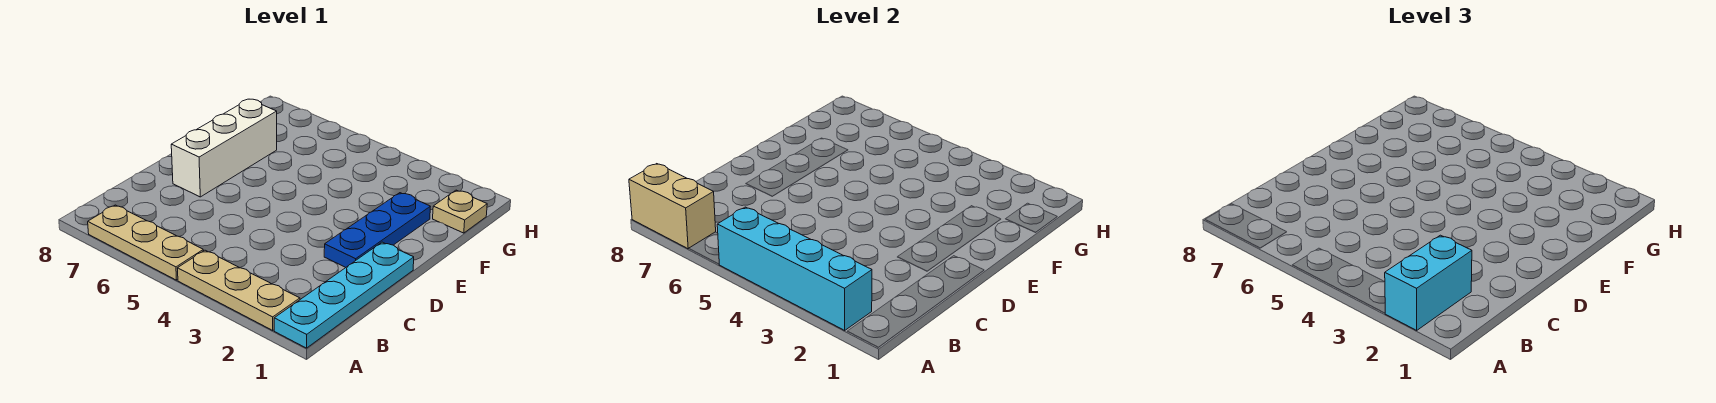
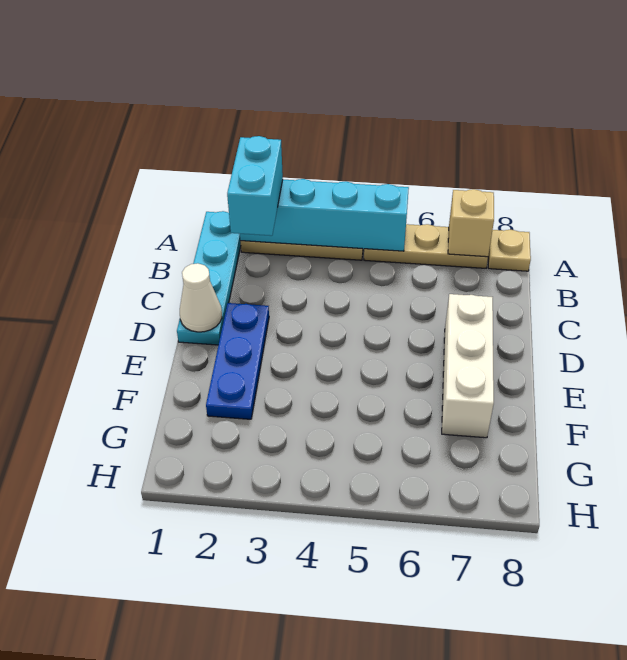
tan brick A7:A8 level 2 -> tan brick A7 level 2
none -> white cone D1 level 2
tan plate G1 level 1 -> tan plate A8 level 1

